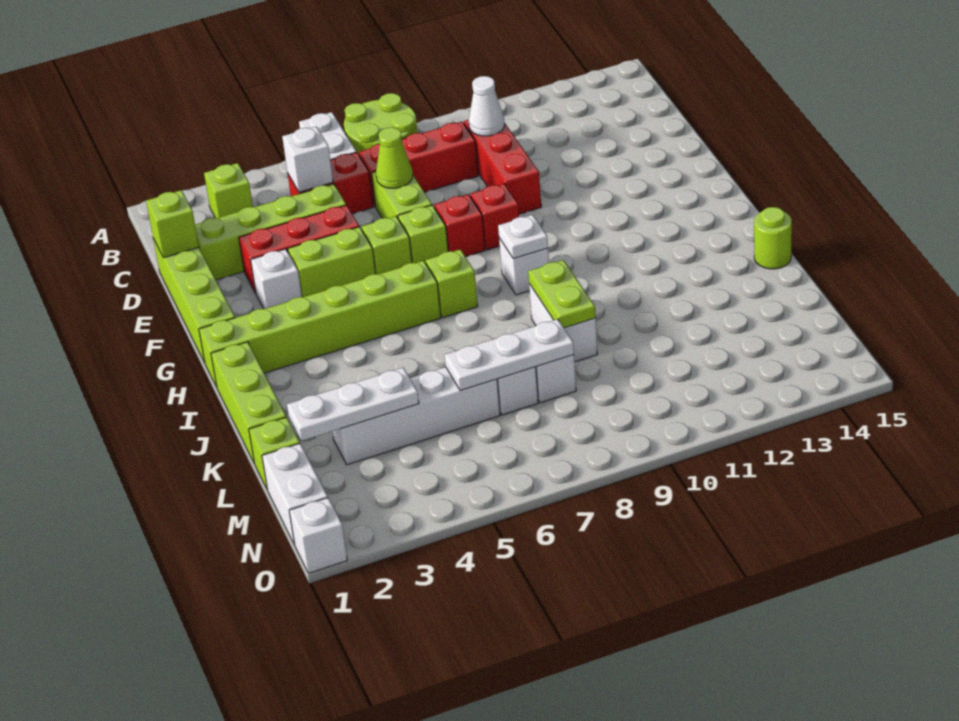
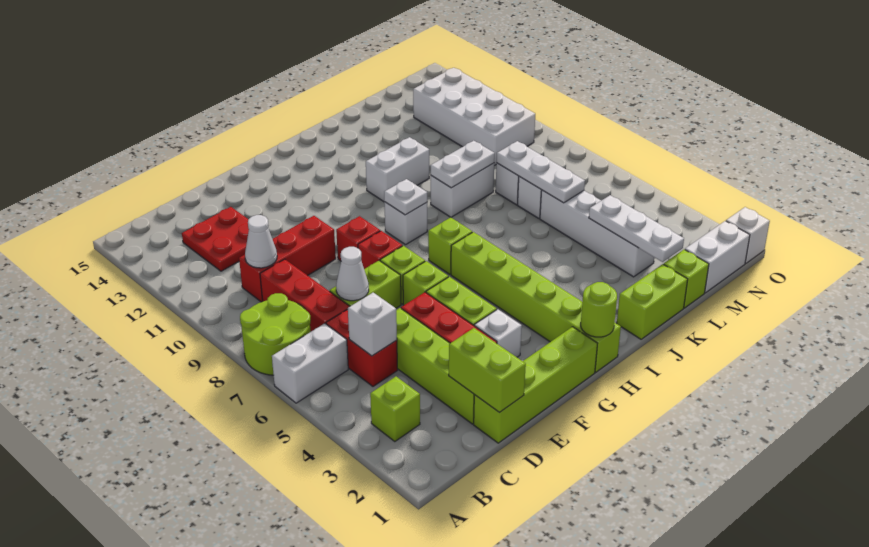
none -> red plate C12:D13 level 1
lime brick D1 level 2 -> lime brick D1:D2 level 2
lime cone D7 level 2 -> white cone D7 level 2
lime brick I1:K1 level 1 -> lime brick J1:K1 level 1
none -> white brick I11:J11 level 1
lime plate J9:K9 level 2 -> white plate J9:K9 level 2
lime round brick J15 level 1 -> lime round brick H1 level 2
none -> white brick M10:N13 level 1

